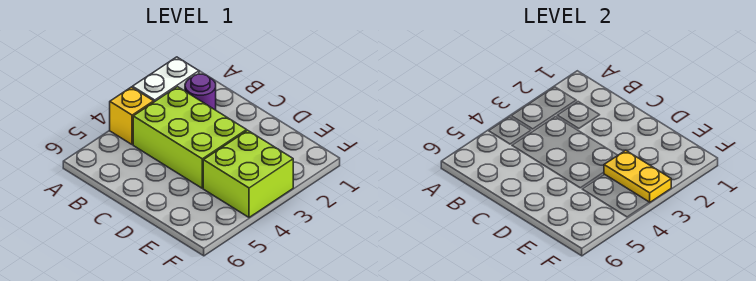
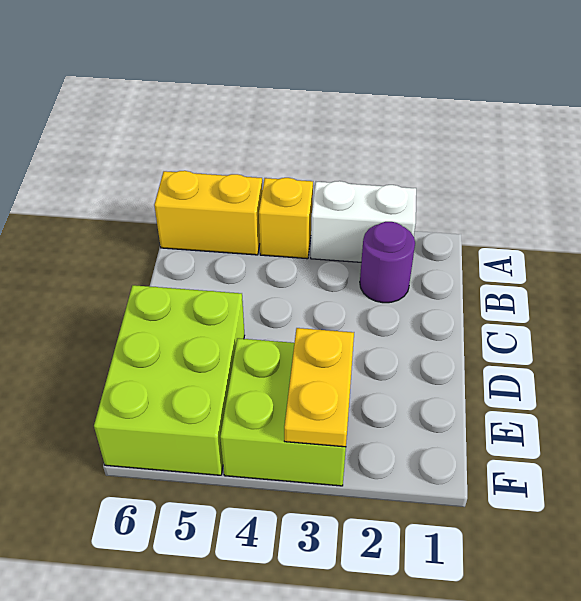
none -> yellow brick A5:A6 level 1
lime brick B3:D4 level 1 -> lime brick D5:F6 level 1

